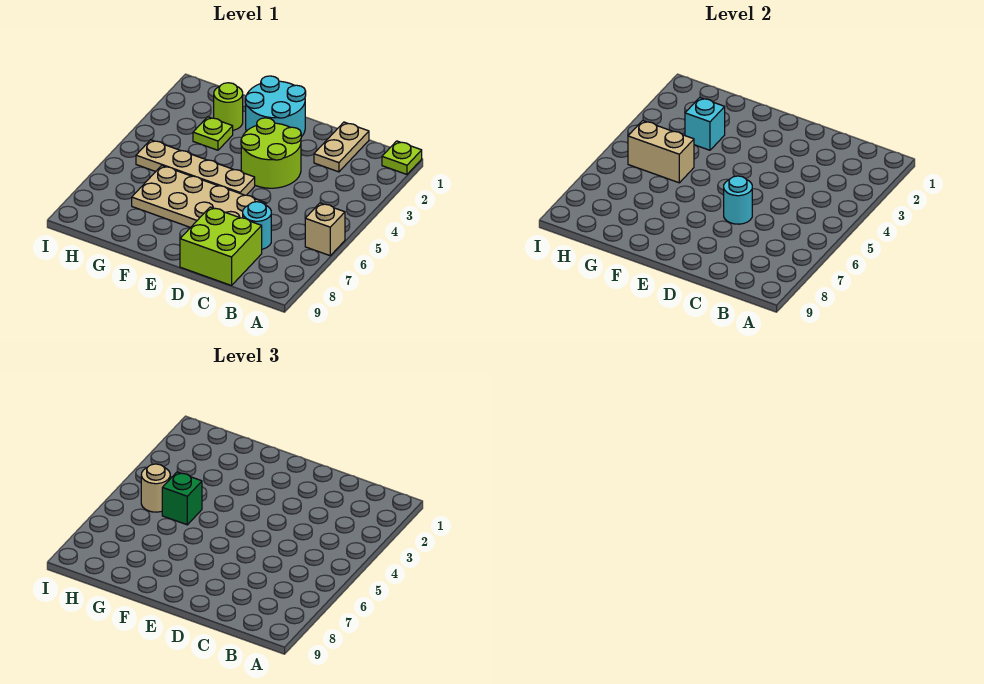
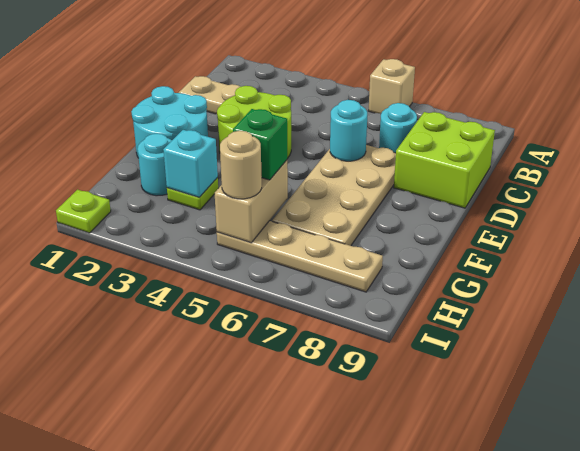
lime plate A1 level 1 -> lime plate I1 level 1
tan plate E5:H5 level 1 -> tan plate H5:H8 level 1
lime round brick G2 level 1 -> cyan round brick G2 level 1

